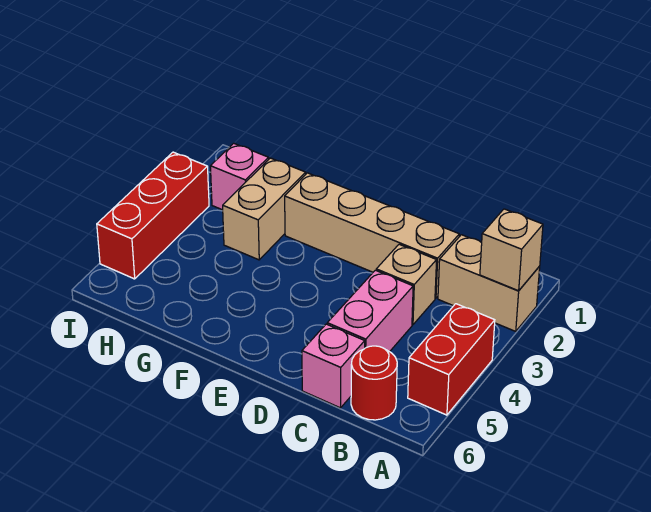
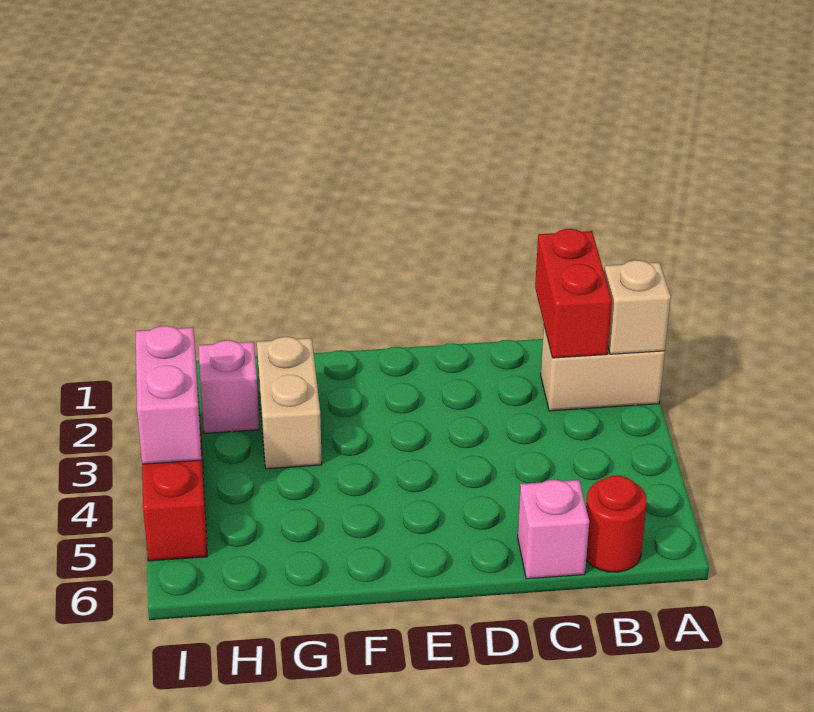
red brick A4:A5 level 1 -> red brick B1:B2 level 2
tan brick C2:F2 level 1 -> none
tan brick C3 level 1 -> none
pink brick C4:C5 level 1 -> pink brick I3:I4 level 2

